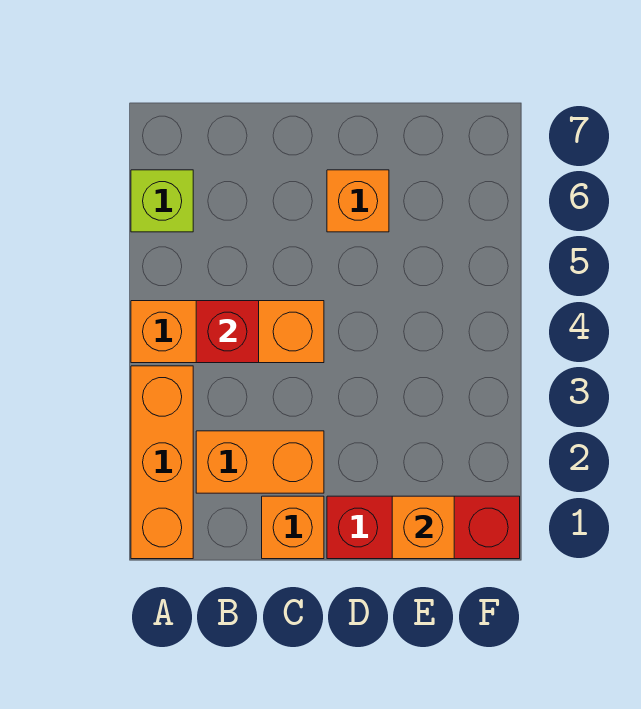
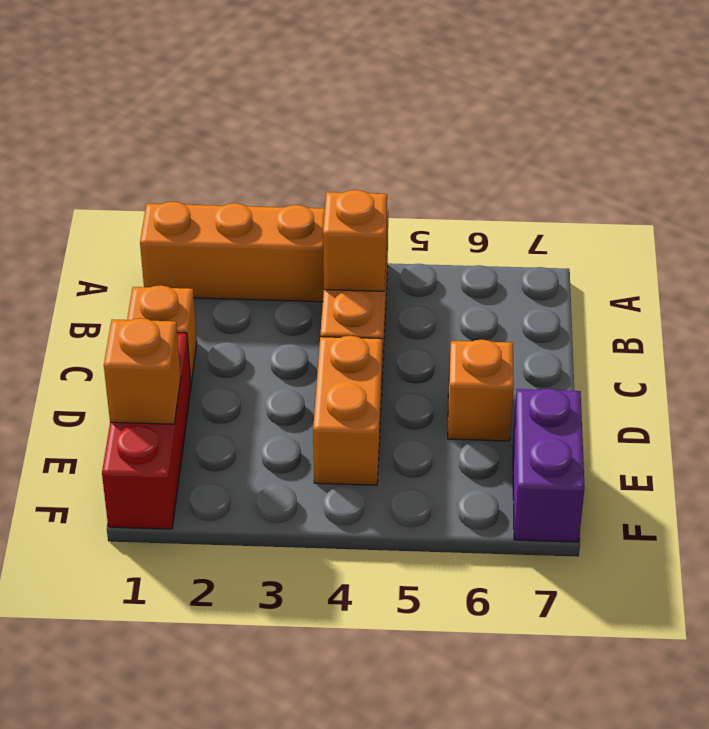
lime brick A6 level 1 -> none
orange brick B2:C2 level 1 -> orange brick D4:E4 level 1
red brick B4 level 2 -> orange brick B4 level 2
none -> purple brick E7:F7 level 1

